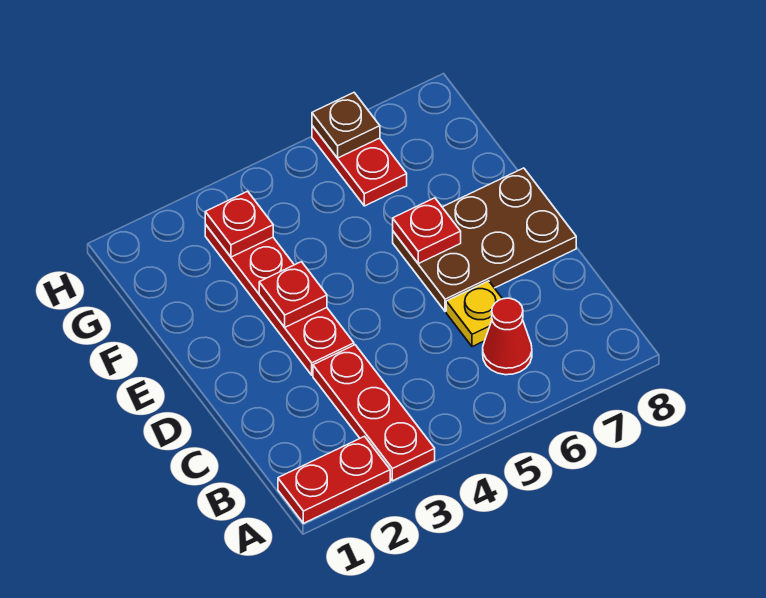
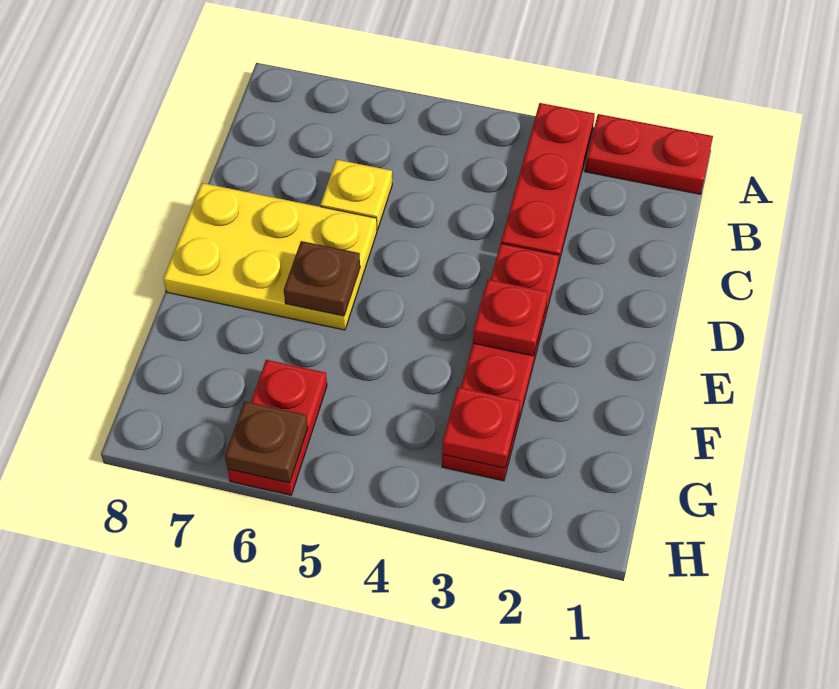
red cone B6 level 1 -> none
brown plate D6:E8 level 1 -> yellow plate D6:E8 level 1
red plate E6 level 2 -> brown plate E6 level 2

